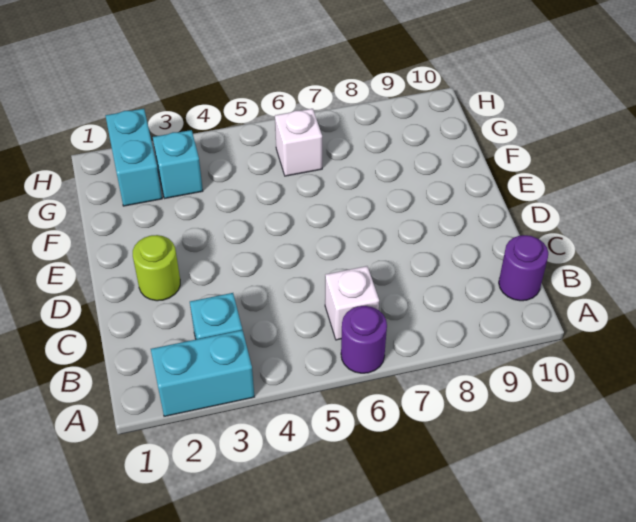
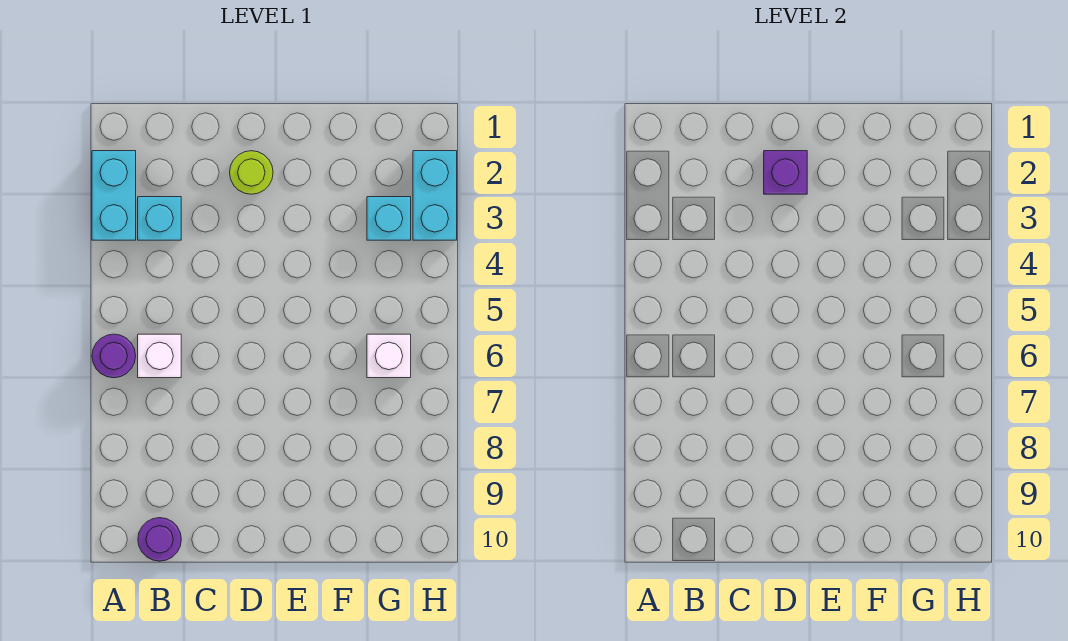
none -> purple brick D2 level 2
cyan brick G2:H2 level 1 -> cyan brick H2:H3 level 1

